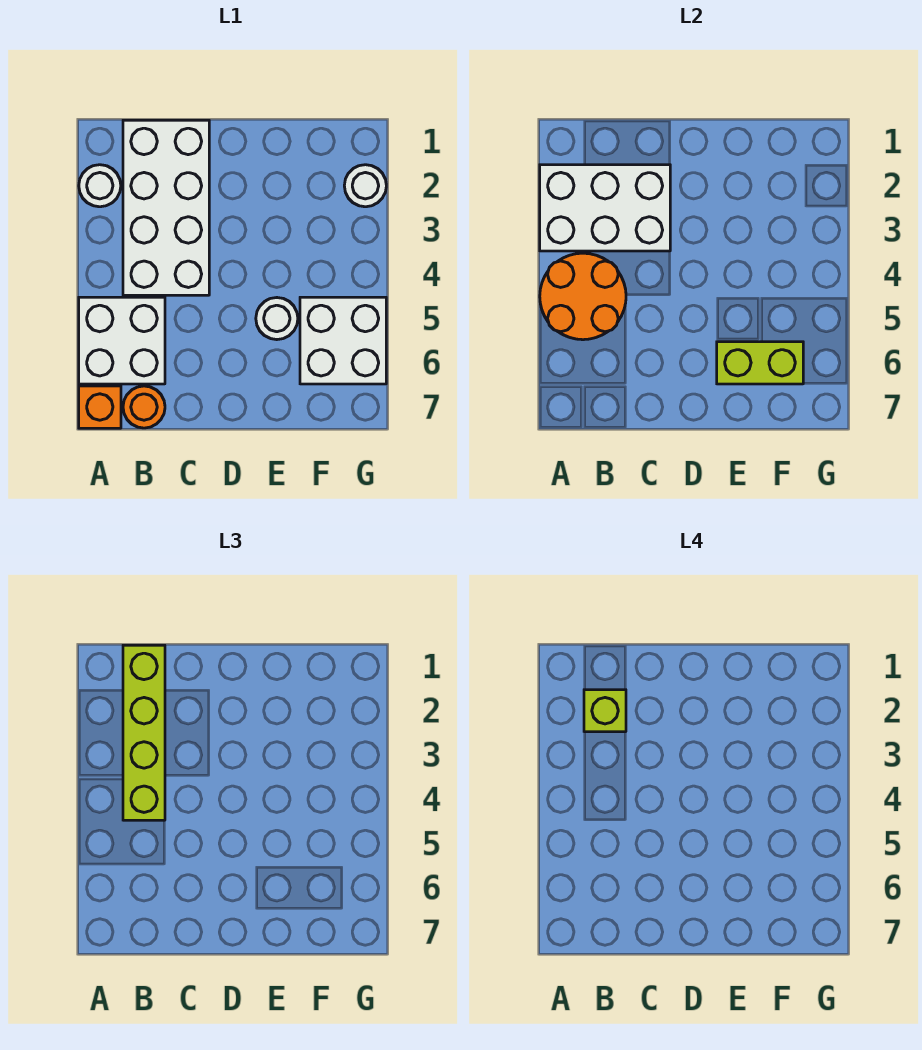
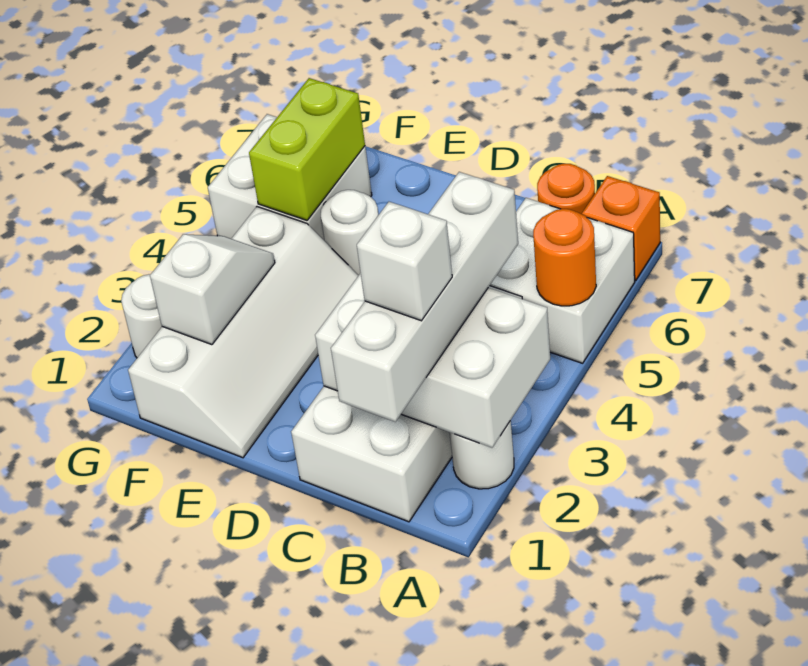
orange round brick A4:B5 level 2 -> orange round brick A5 level 2
lime brick B1:B4 level 3 -> white brick B1:B4 level 3
lime brick B2 level 4 -> white brick B2 level 4
none -> white slope E1:F4 level 1 top F
lime brick E6:F6 level 2 -> lime brick F5:F6 level 2
none -> white slope F2:F3 level 2 top 2

